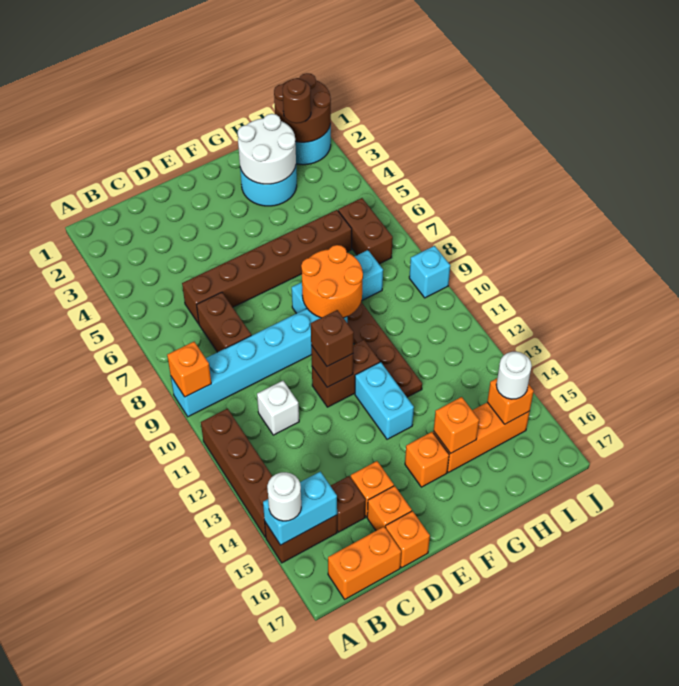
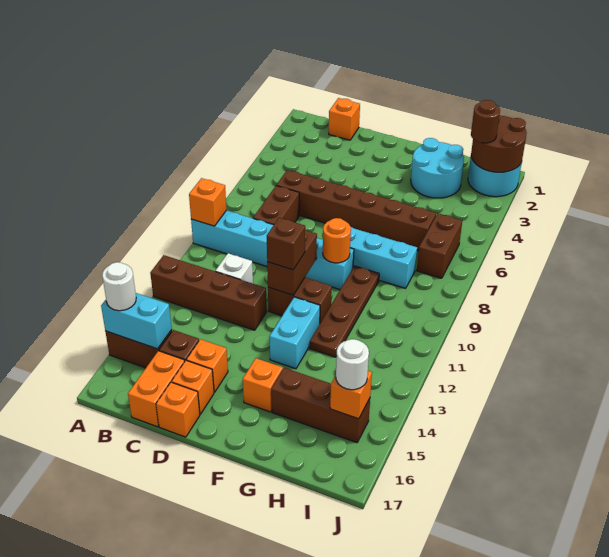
brown brick A11:A14 level 1 -> brown brick A12:D12 level 1
orange brick B17:C17 level 1 -> orange brick C16:C17 level 1
brown brick E11 level 2 -> brown brick E10:E11 level 2
orange round brick F8:G9 level 2 -> orange round brick F9 level 2
white round brick G2:H3 level 2 -> none
orange brick G15:I15 level 1 -> brown brick G15:I15 level 1
orange brick G15 level 2 -> orange brick C1 level 1
cyan brick J9 level 1 -> none

